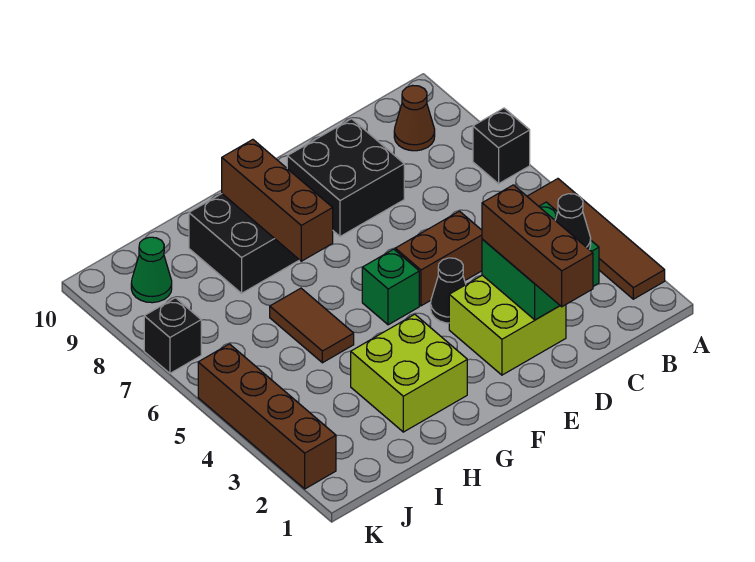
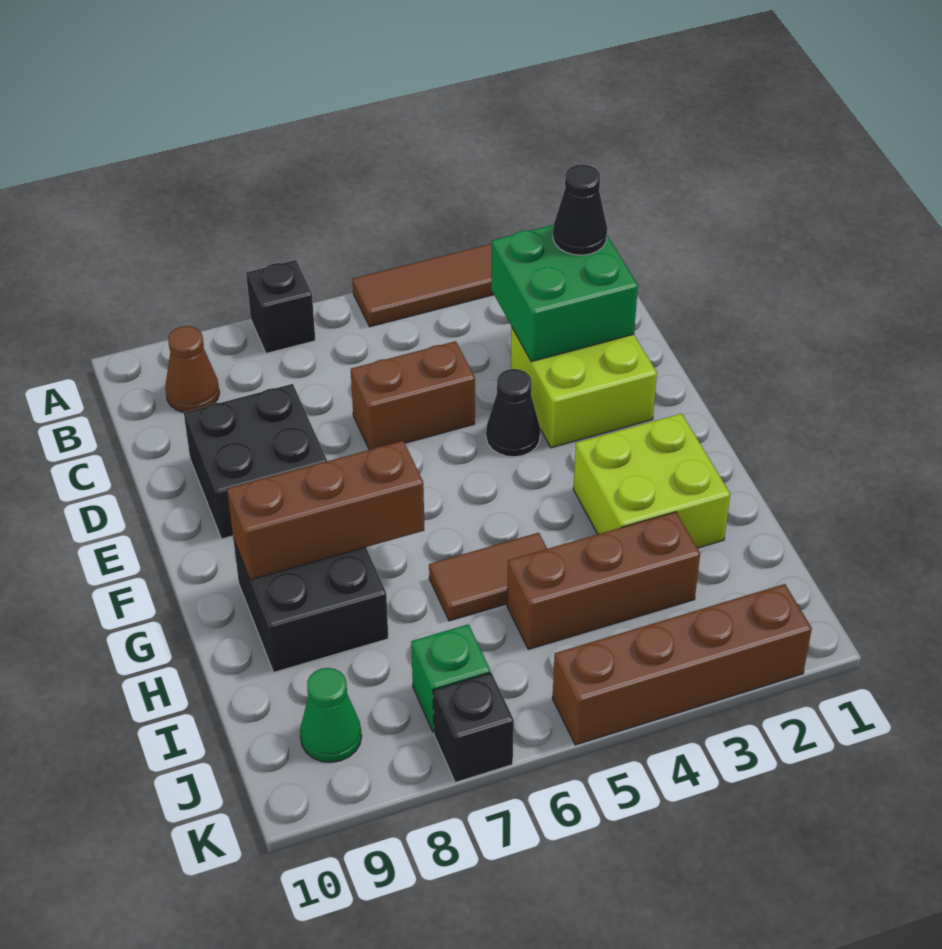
brown brick D1:D3 level 3 -> brown brick I3:I5 level 1
brown brick D5:E5 level 1 -> brown brick D5:D6 level 1
green brick F5 level 1 -> green brick J7 level 1

